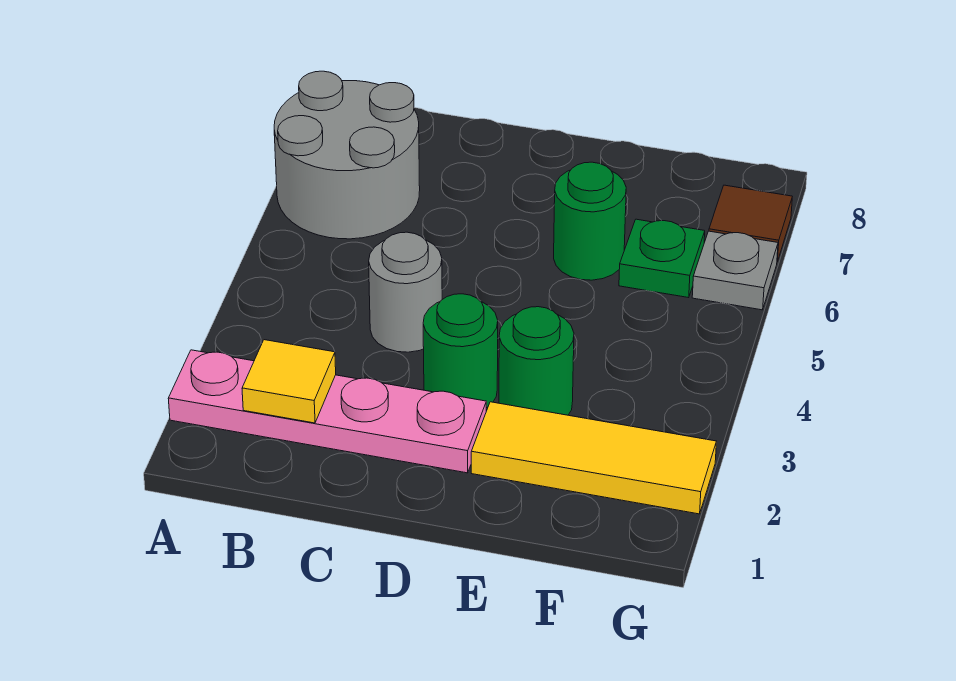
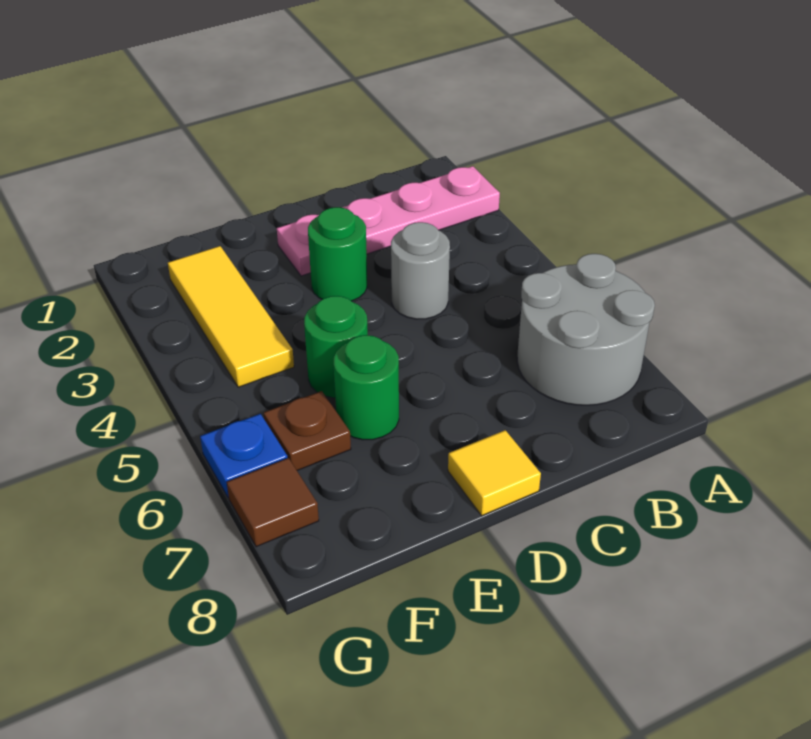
yellow tile B2 level 2 -> yellow tile D8 level 1
yellow tile E2:G2 level 1 -> yellow tile F2:F4 level 1
green round brick E3 level 1 -> green round brick E5 level 1
green plate F6 level 1 -> brown plate F6 level 1
grey plate G6 level 1 -> blue plate G6 level 1

